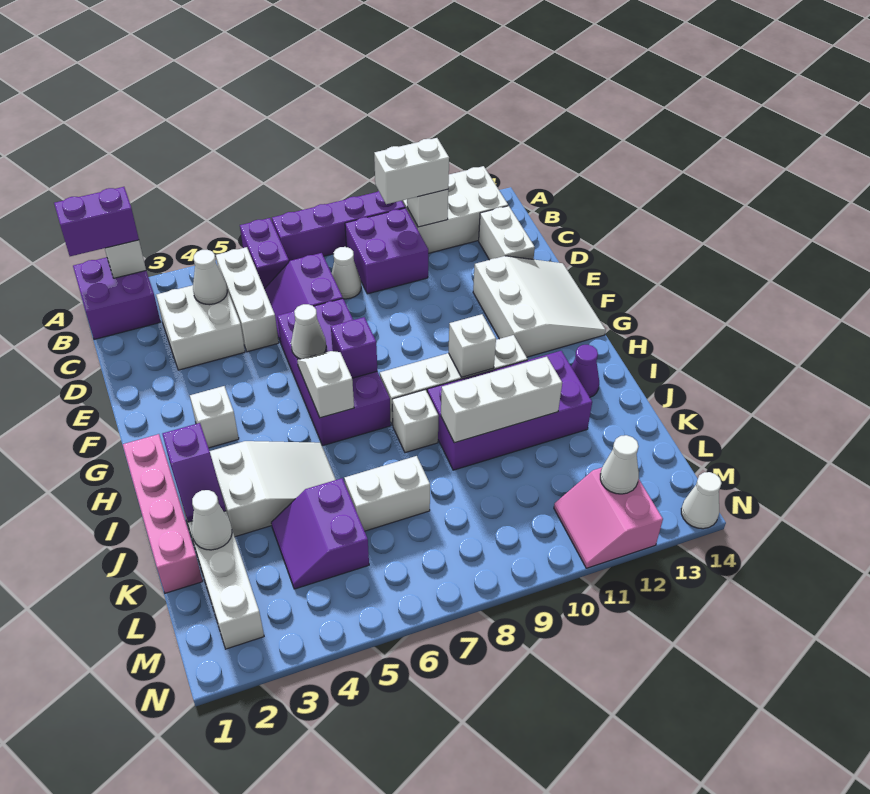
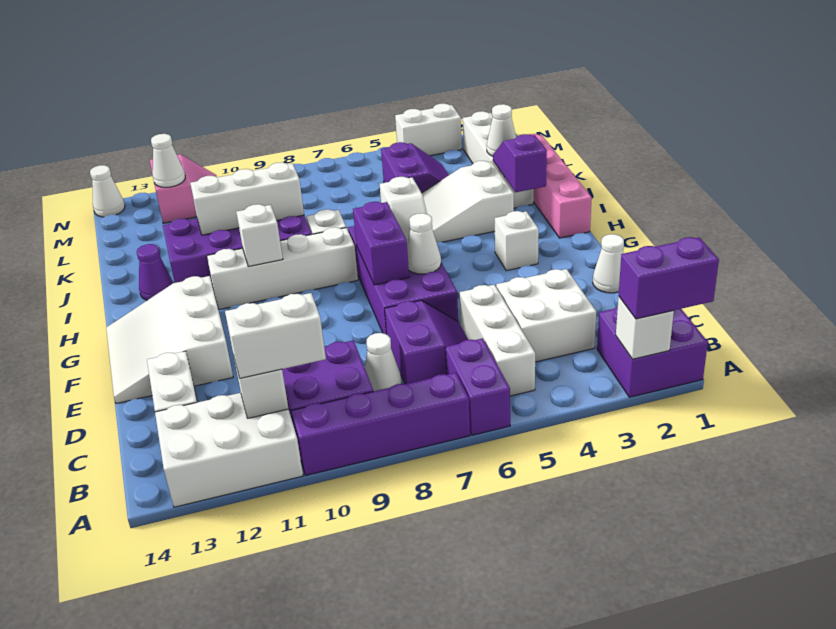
white cone C4 level 2 -> white cone E1 level 1
purple brick G7 level 2 -> purple brick F7:G7 level 2
white brick K6:K7 level 1 -> white brick N3:N4 level 1

